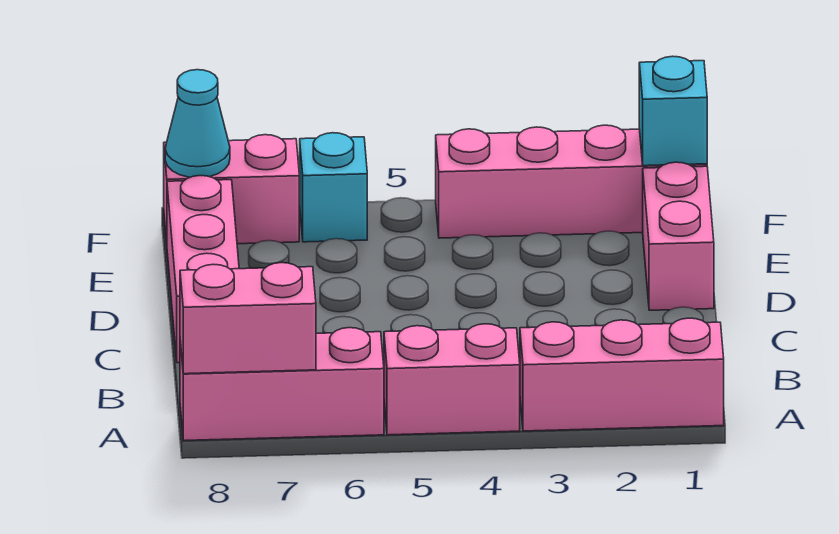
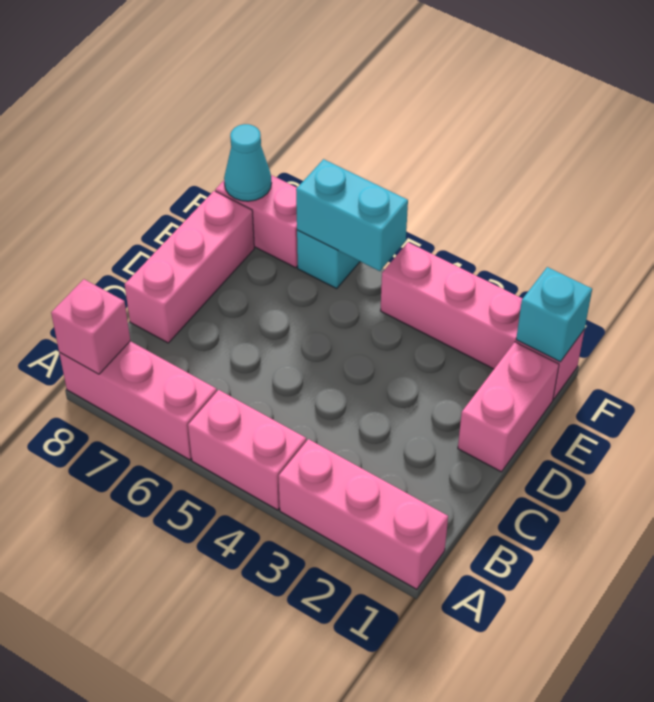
pink brick A7:A8 level 2 -> pink brick A8 level 2
none -> cyan brick F5:F6 level 2

